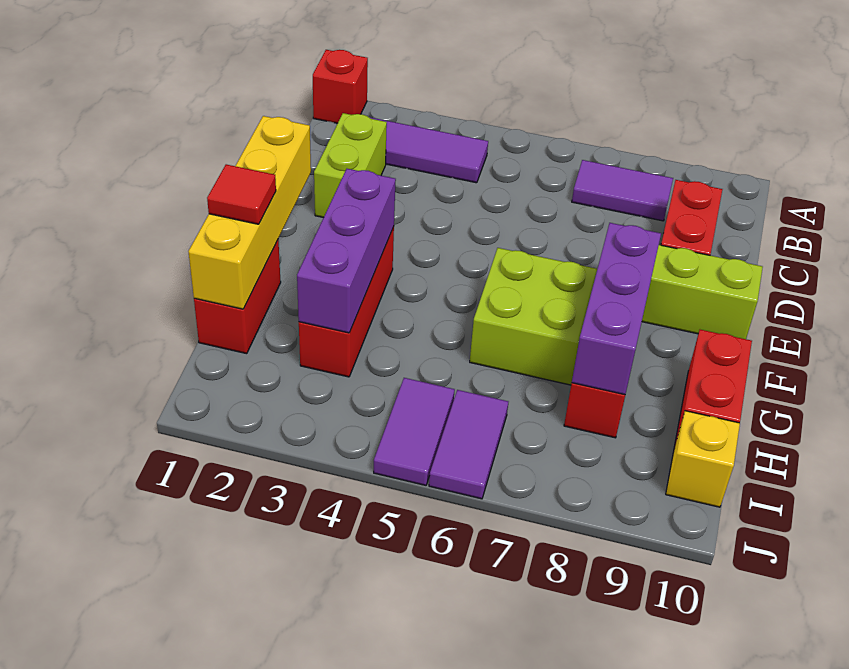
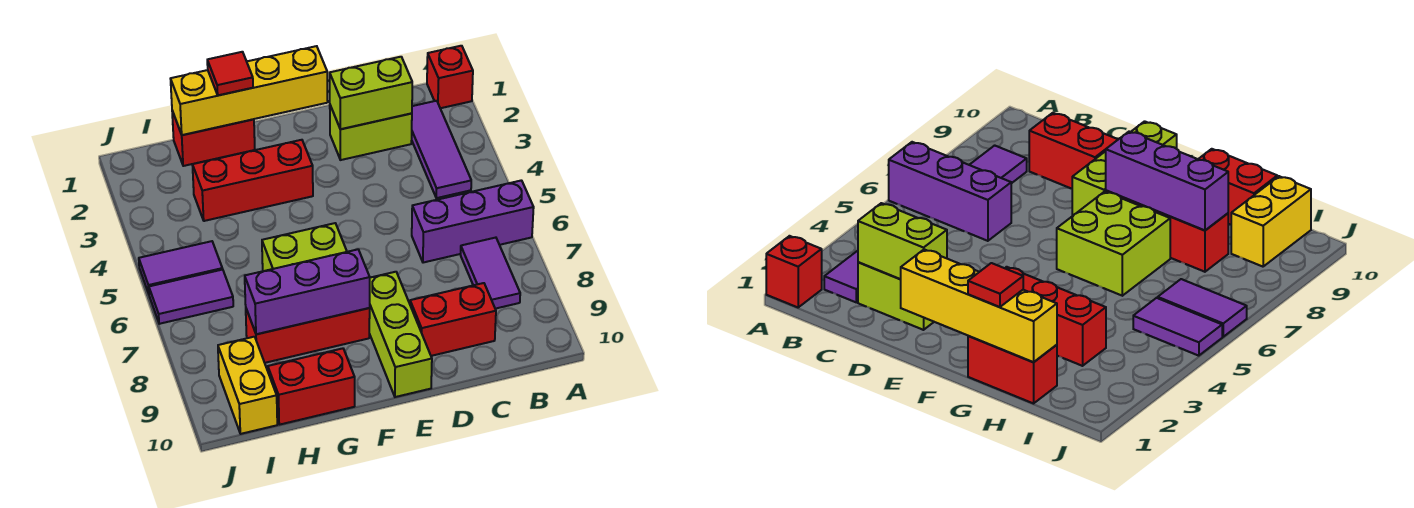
none -> lime brick C2:D2 level 2
purple brick F3:H3 level 2 -> purple brick A6:C6 level 1
yellow brick I10 level 1 -> yellow brick I9:I10 level 1

